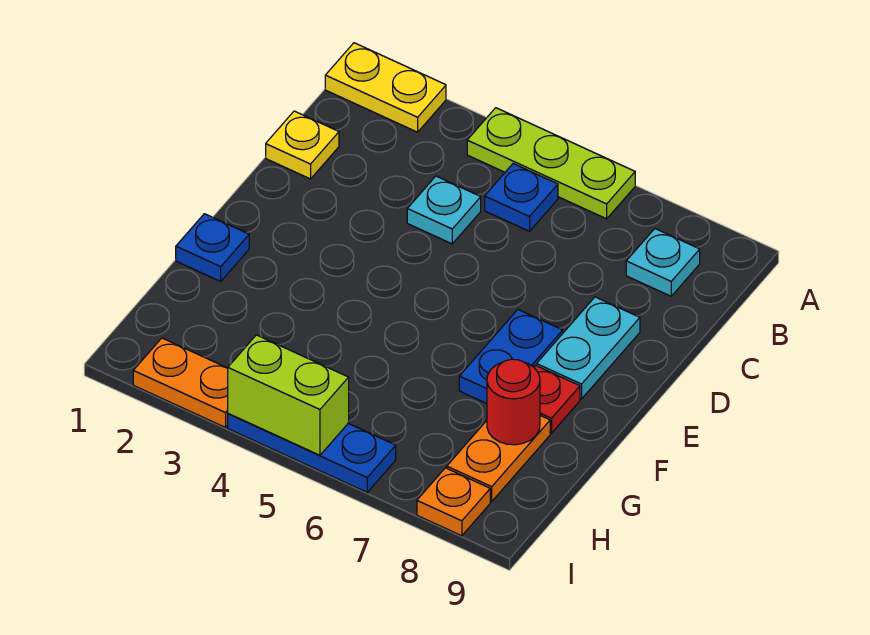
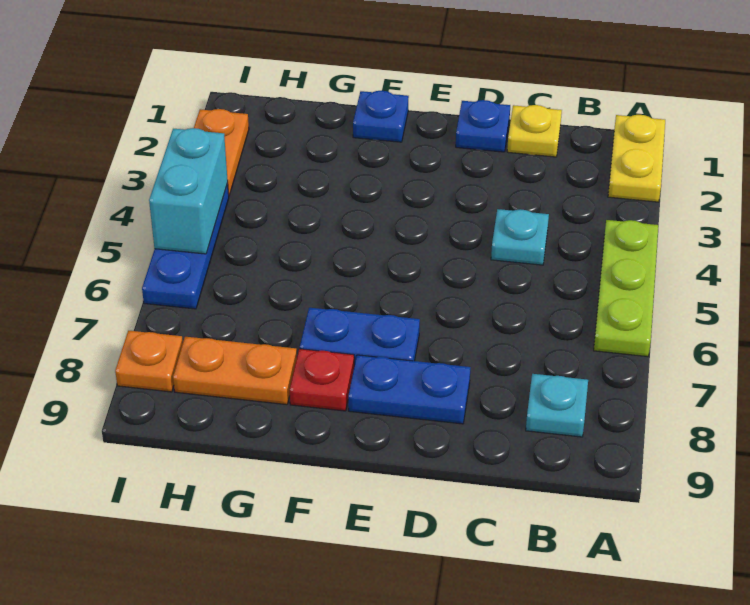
blue plate B5 level 1 -> blue plate D1 level 1
cyan plate D8:E8 level 1 -> blue plate D8:E8 level 1
red round brick G8 level 2 -> none
lime brick I4:I5 level 2 -> cyan brick I4:I5 level 2

